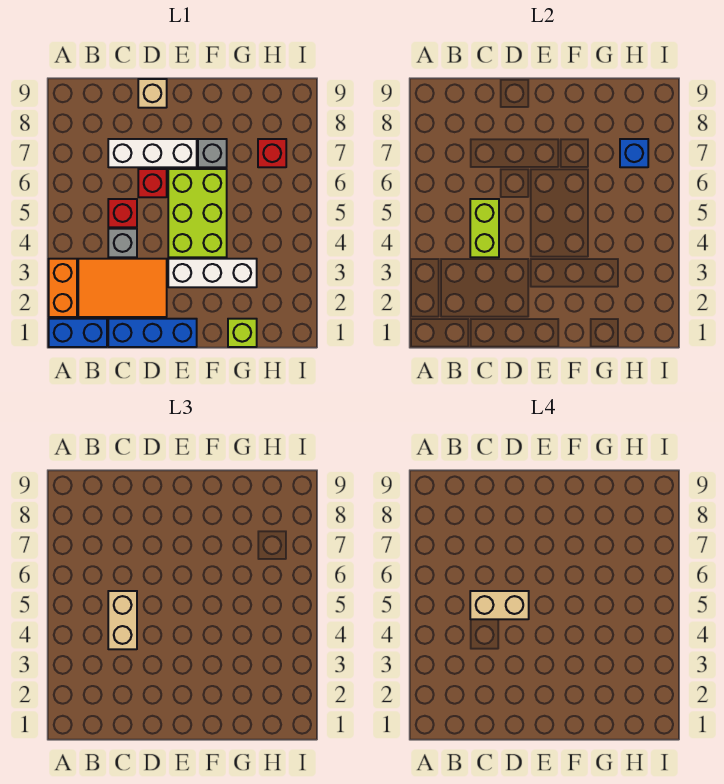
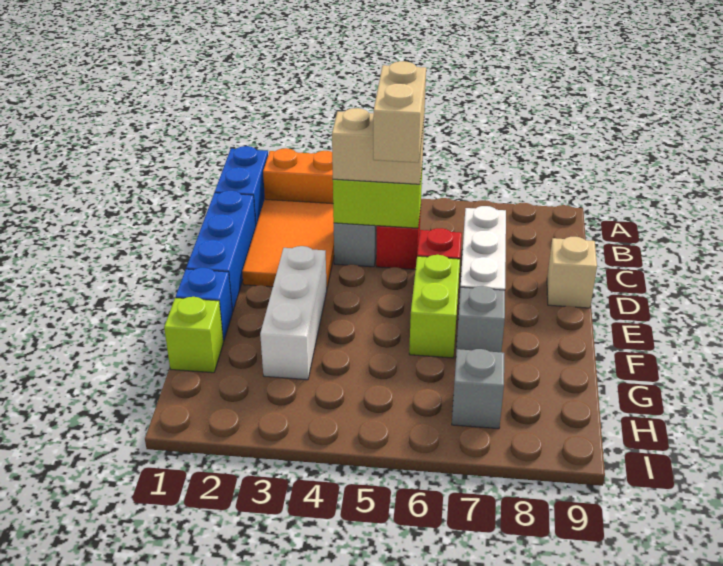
lime brick E4:F6 level 1 -> lime brick E6:F6 level 1
red brick H7 level 1 -> grey brick H7 level 1
blue brick H7 level 2 -> blue brick F1 level 1

